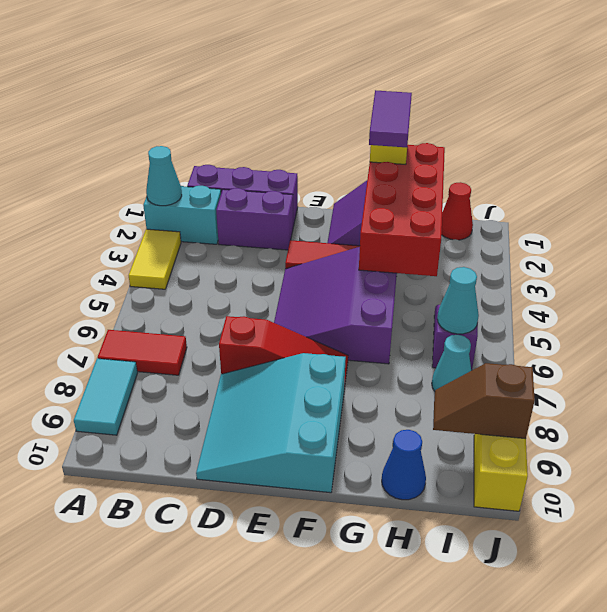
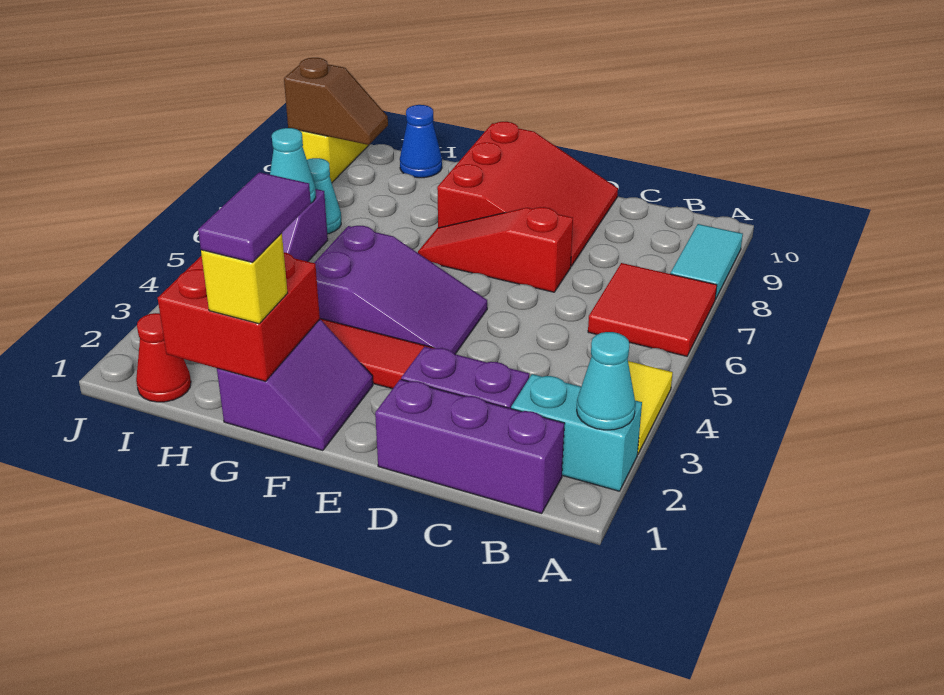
red tile A7:B7 level 1 -> red tile A6:B7 level 1
cyan slope D8:F10 level 1 top F -> red slope D8:F10 level 1 top F
purple slope E4:G6 level 1 top G -> purple slope E4:G5 level 1 top G
red brick G1:H4 level 2 -> red brick G1:H2 level 2

